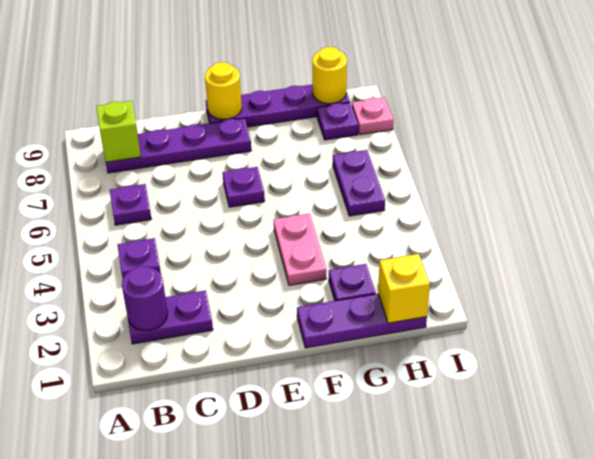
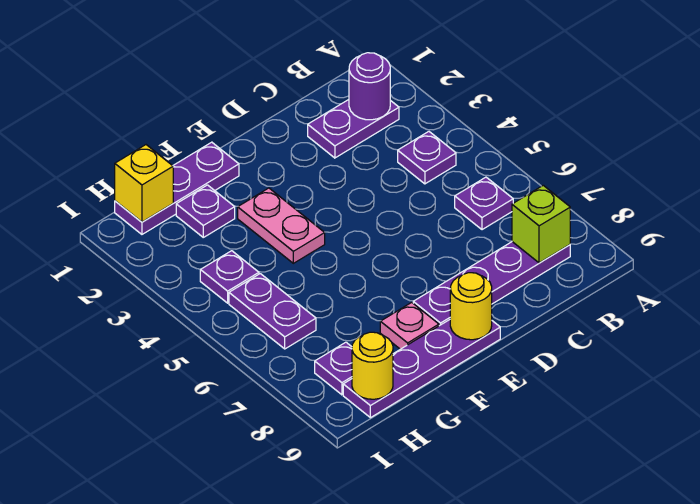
purple plate E6 level 1 -> purple plate H4 level 1
pink plate I8 level 1 -> pink plate F8 level 1

